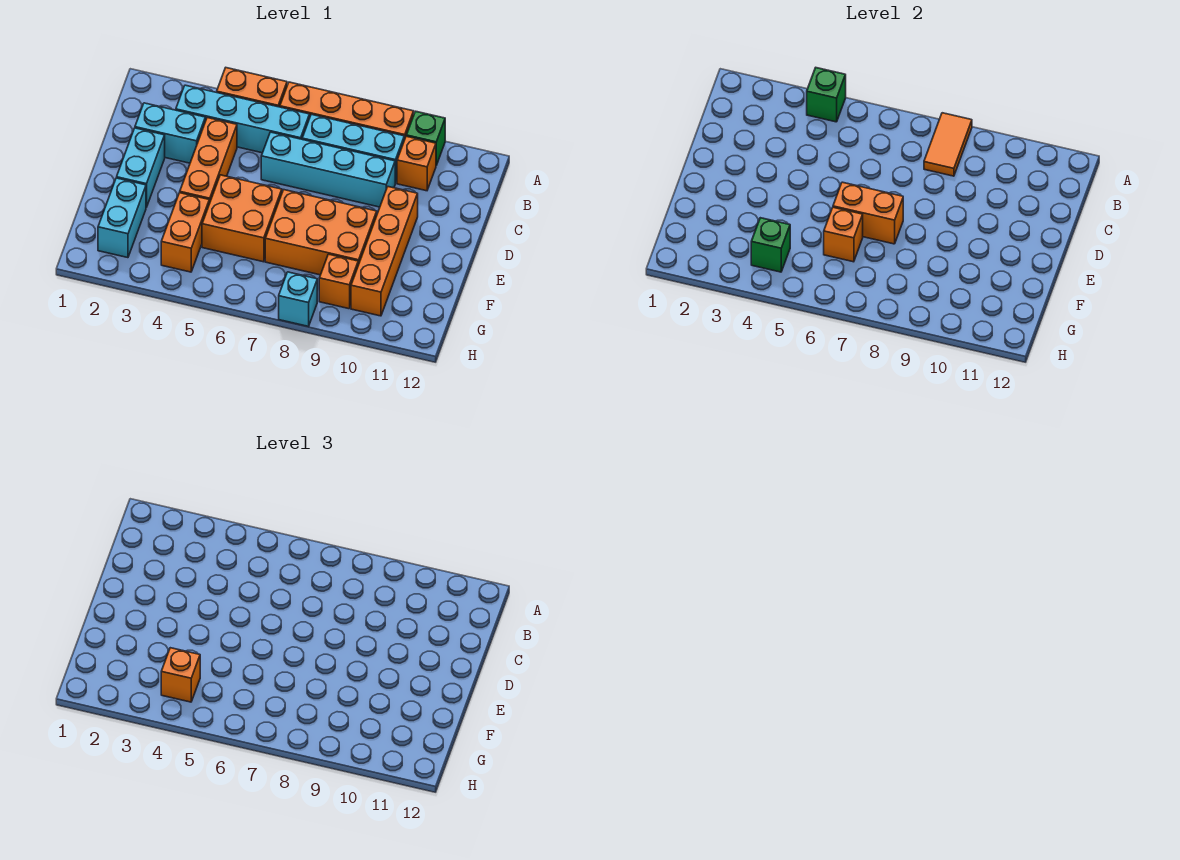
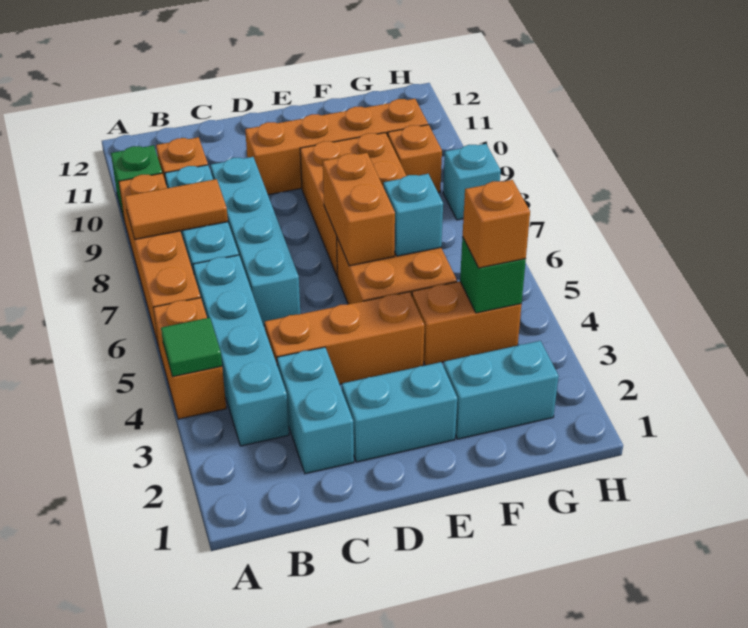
green brick A4 level 2 -> green tile A4 level 2
orange brick F6 level 2 -> cyan brick F6 level 2

